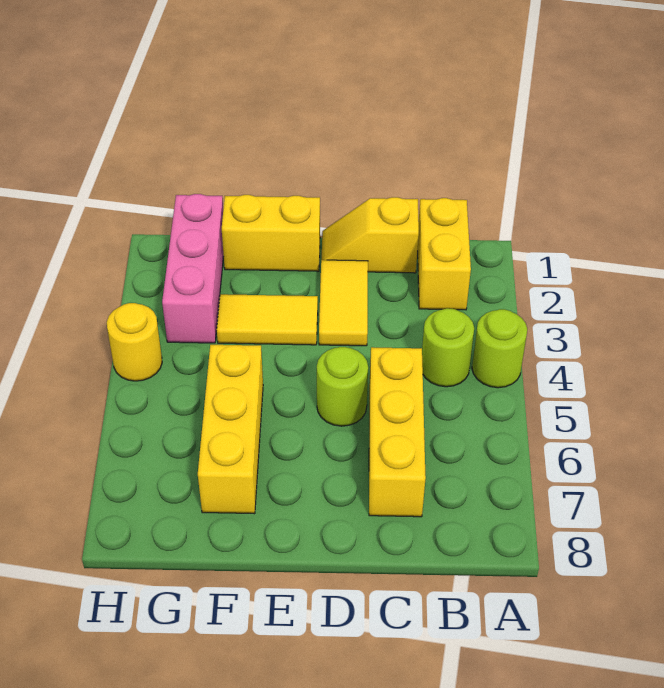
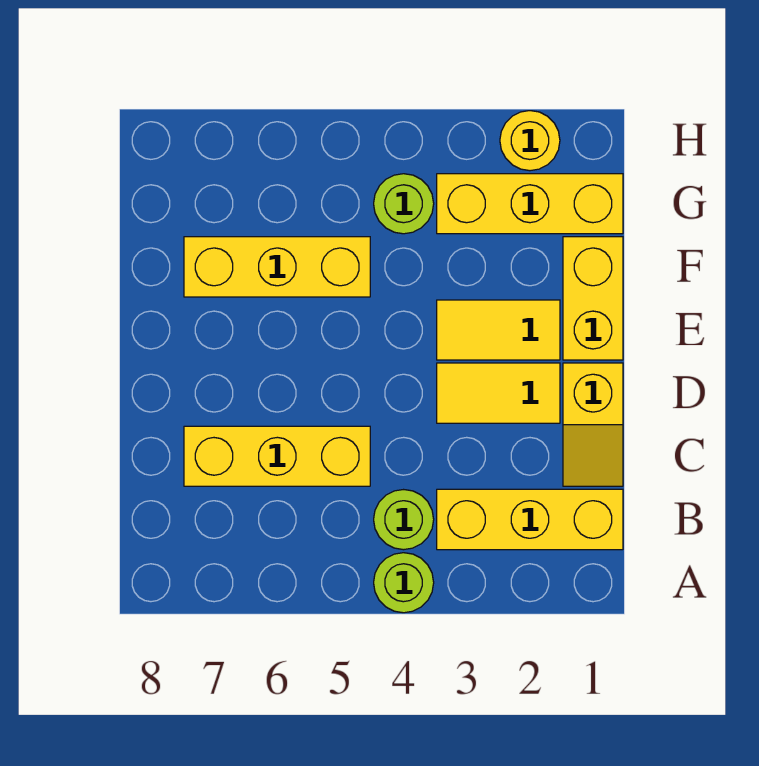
yellow brick B1:B2 level 1 -> yellow brick B1:B3 level 1
yellow slope C1:D1 level 1 top C -> yellow slope C1:D1 level 1 top D
lime round brick D5 level 1 -> lime round brick G4 level 1
yellow tile E3:F3 level 1 -> yellow tile E2:E3 level 1
pink brick G1:G3 level 1 -> yellow brick G1:G3 level 1
yellow round brick H4 level 1 -> yellow round brick H2 level 1

